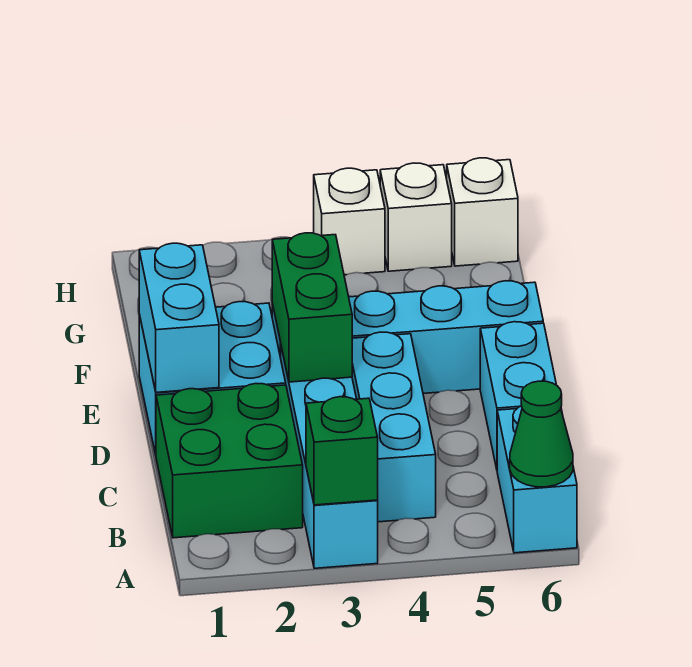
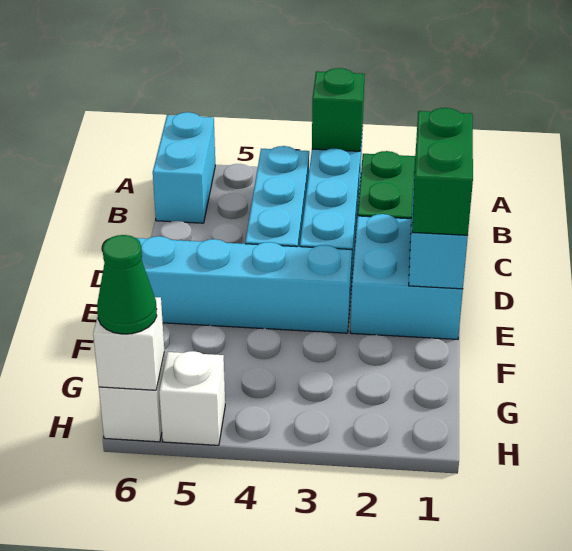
green cone A6 level 2 -> green cone H6 level 3
cyan brick C6:D6 level 1 -> none
green brick D3:E3 level 2 -> green brick D1:E1 level 3
white brick H4 level 1 -> white brick H6 level 2

